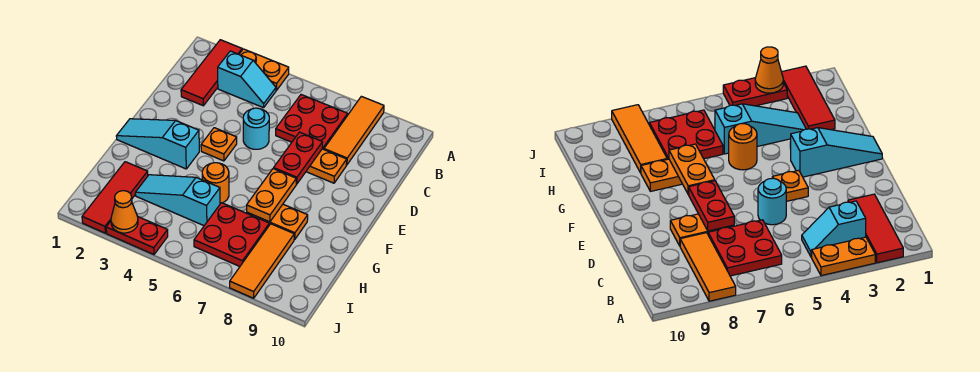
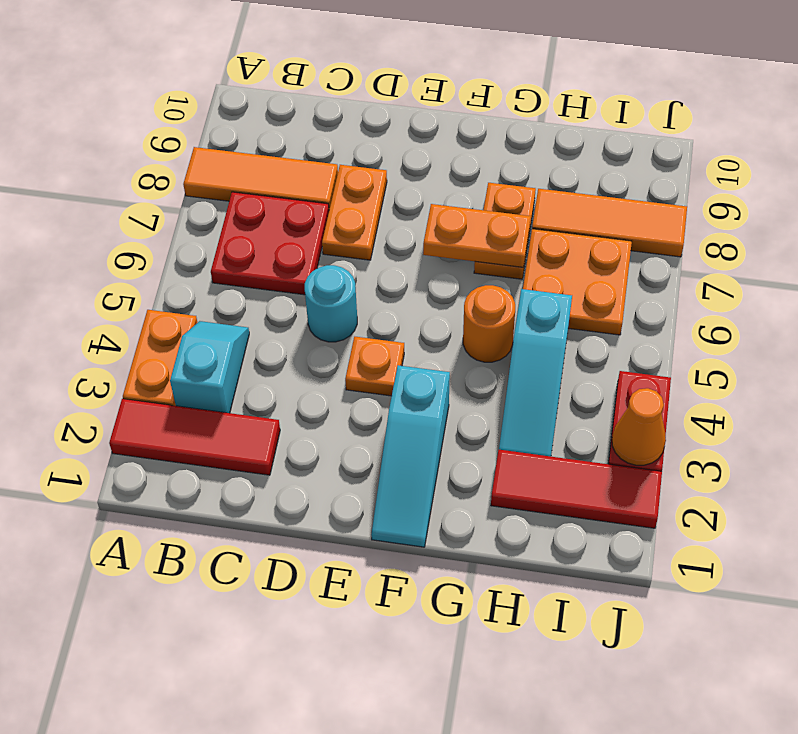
red plate D7:E7 level 2 -> none
red plate H6:I7 level 1 -> orange plate H6:I7 level 1

